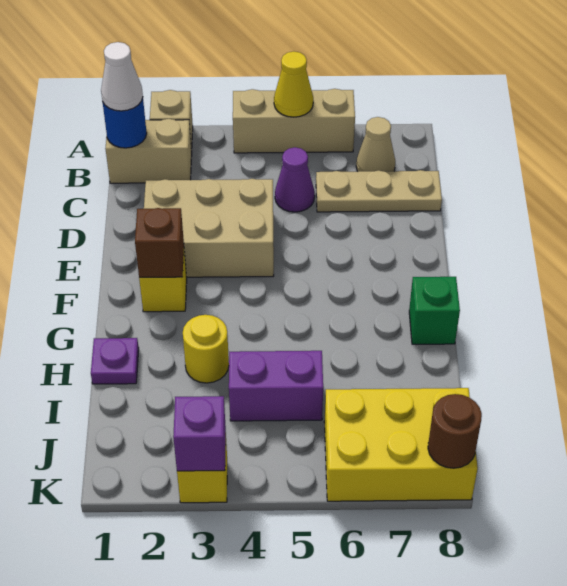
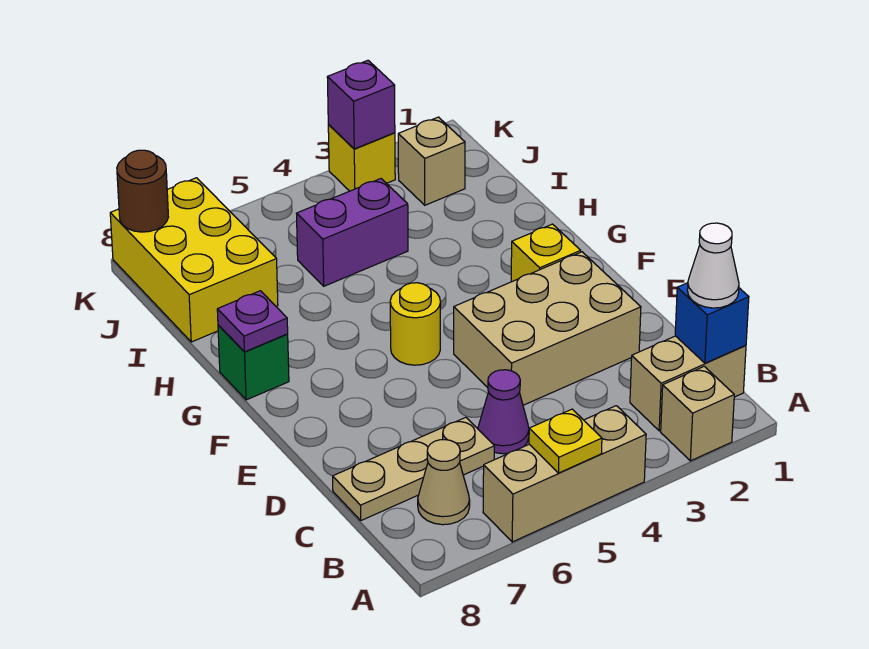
yellow cone A5 level 2 -> yellow plate A5 level 2
blue round brick B1 level 2 -> blue brick B1 level 2
brown brick F2 level 2 -> none
purple plate H1 level 1 -> purple plate G8 level 2
yellow round brick H3 level 1 -> yellow round brick F5 level 1
none -> tan brick J2 level 1
yellow brick J6:K8 level 1 -> yellow brick I7:K8 level 1

